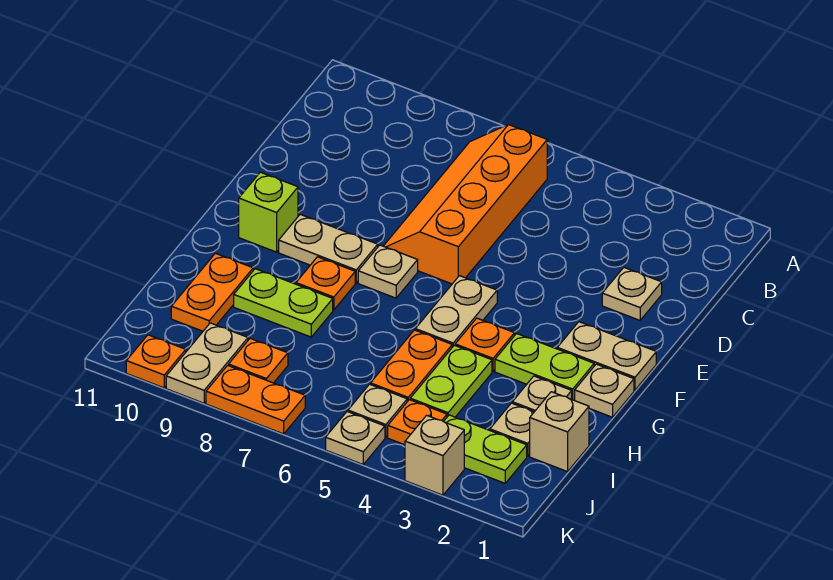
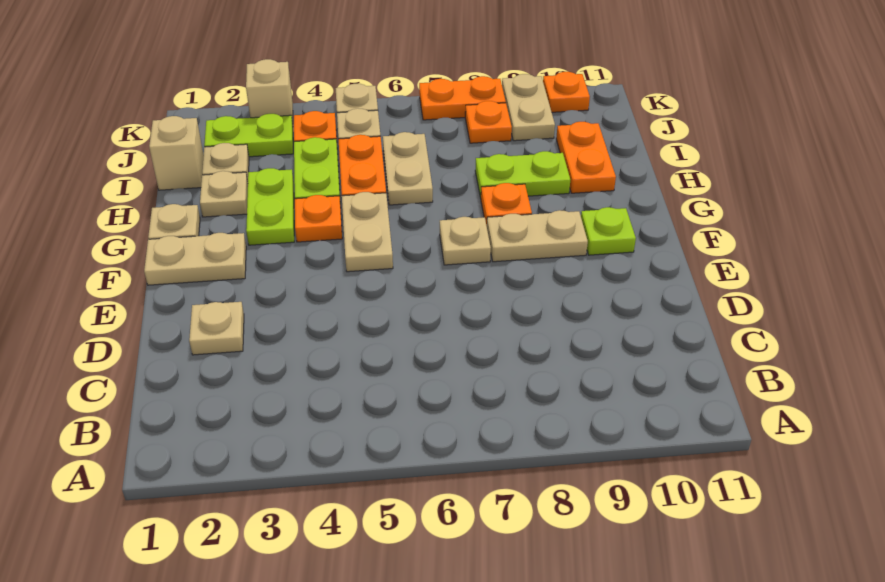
orange slope B6:E7 level 1 top 6 -> none
lime brick F10 level 1 -> lime plate F10 level 1
lime plate G2:G3 level 1 -> lime plate G3:H3 level 1
none -> tan plate H6:I6 level 1

